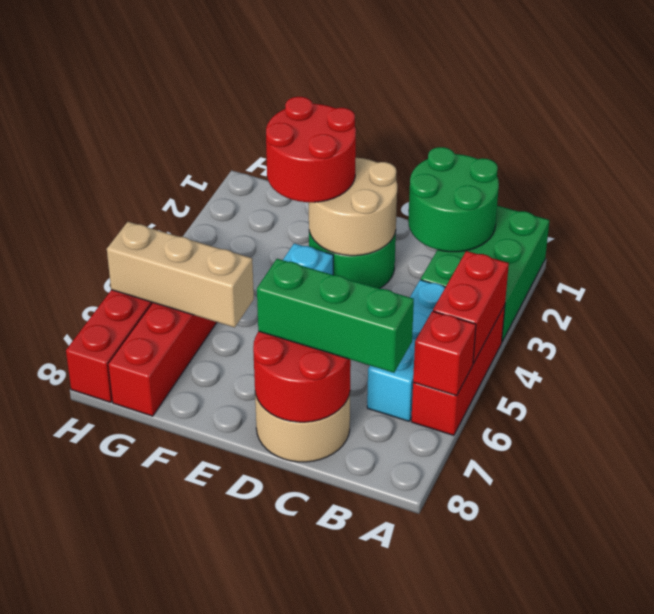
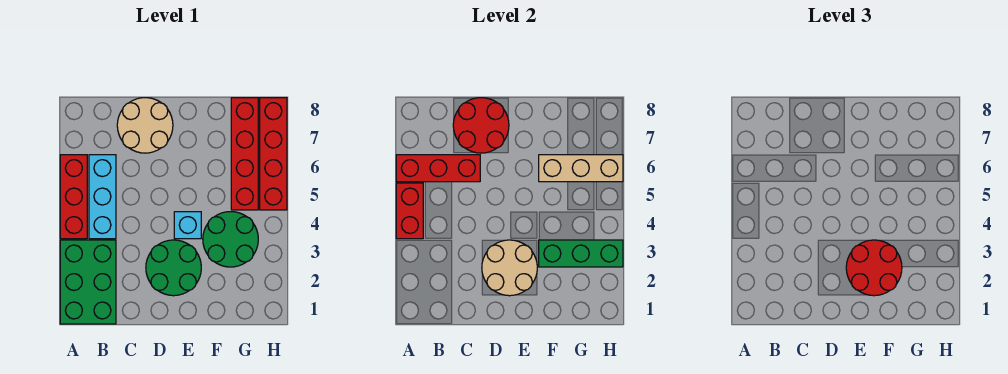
red brick A6 level 2 -> red brick A6:C6 level 2
green round brick B1:C2 level 2 -> green round brick F3:G4 level 1
green brick B7:D7 level 3 -> green brick F3:H3 level 2

